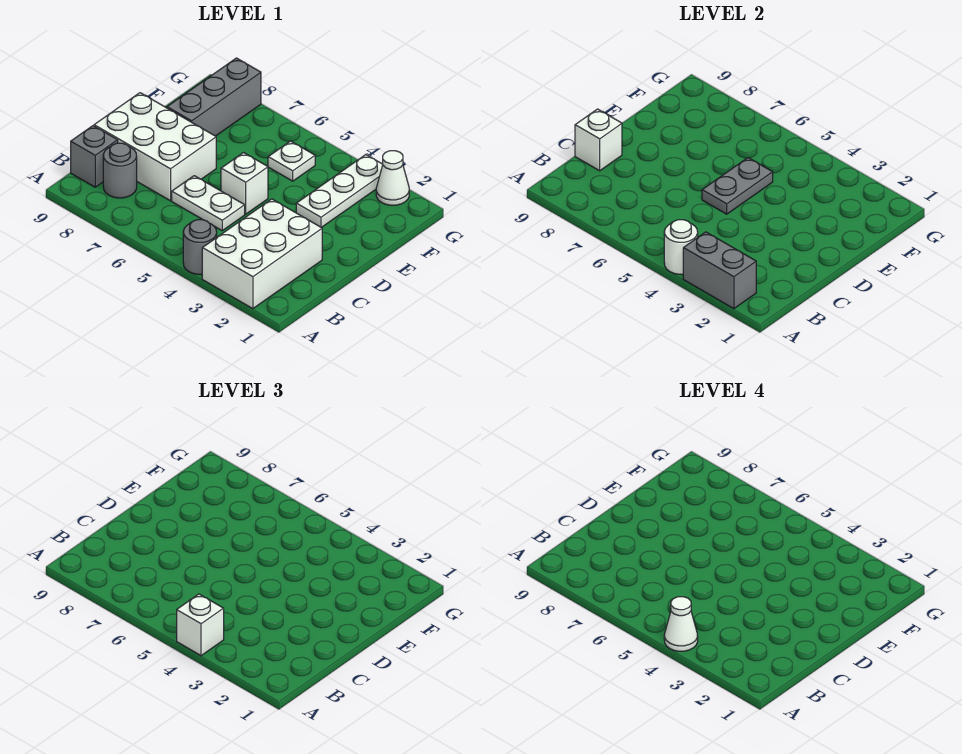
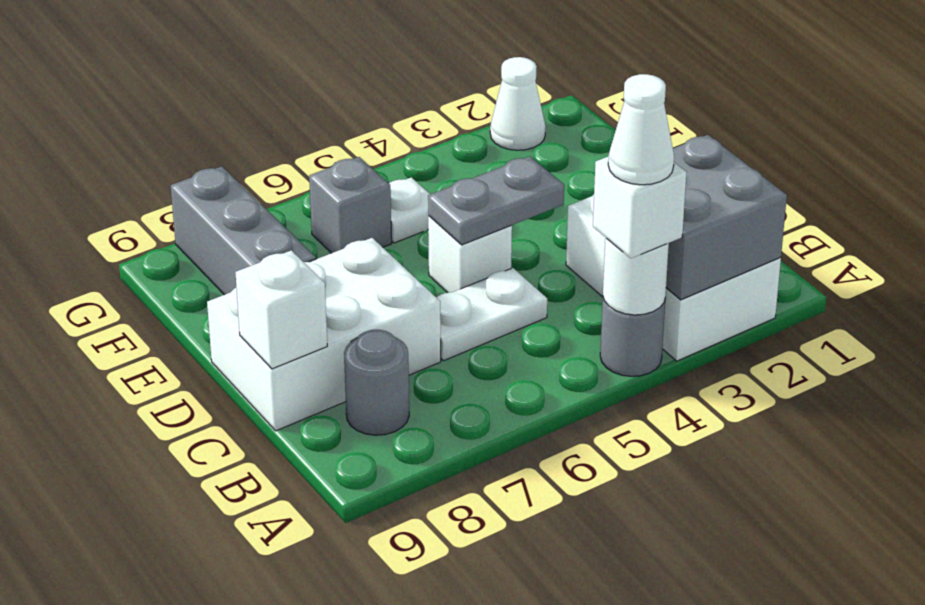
grey brick A2:A3 level 2 -> grey brick A2:B3 level 2
grey brick B9 level 1 -> grey brick F6 level 1
grey plate D5:E5 level 2 -> grey plate D4:D5 level 2
white plate E3:G3 level 1 -> none

